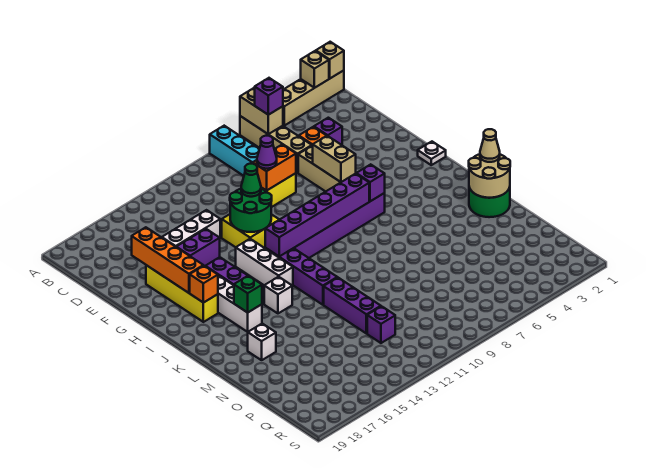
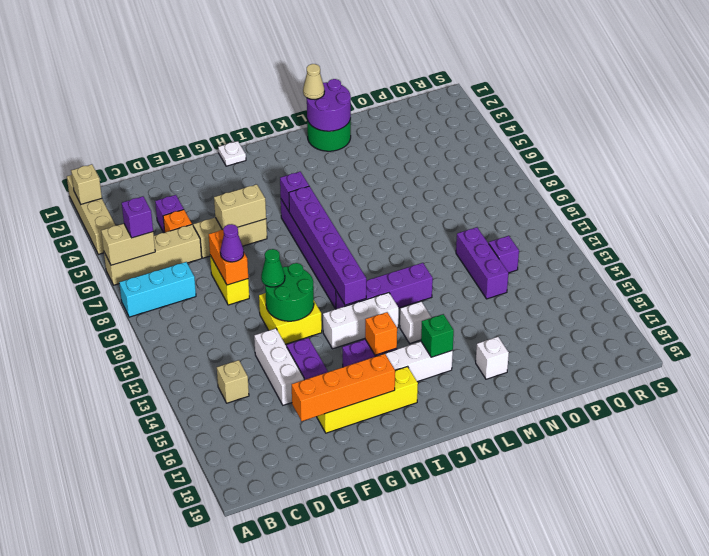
tan brick A1 level 2 -> tan brick C14 level 1
orange brick I17 level 2 -> orange brick I15 level 2
tan round brick L1:M2 level 2 -> purple round brick L1:M2 level 2
purple brick M12:O12 level 1 -> purple brick O11:O13 level 1

